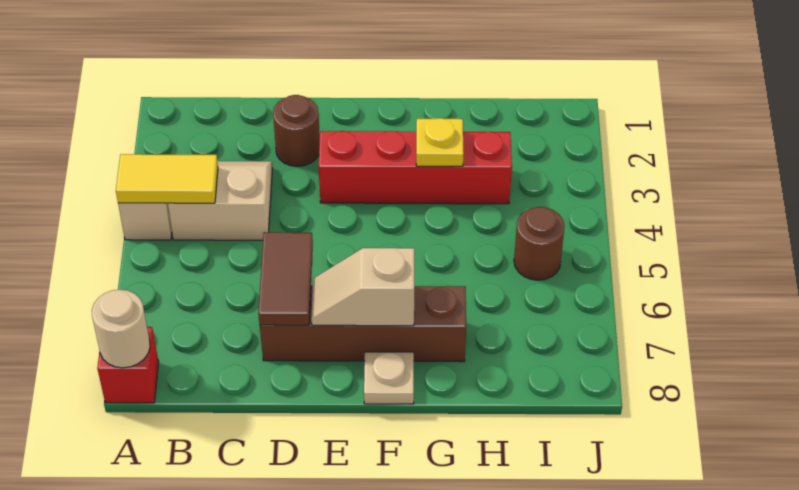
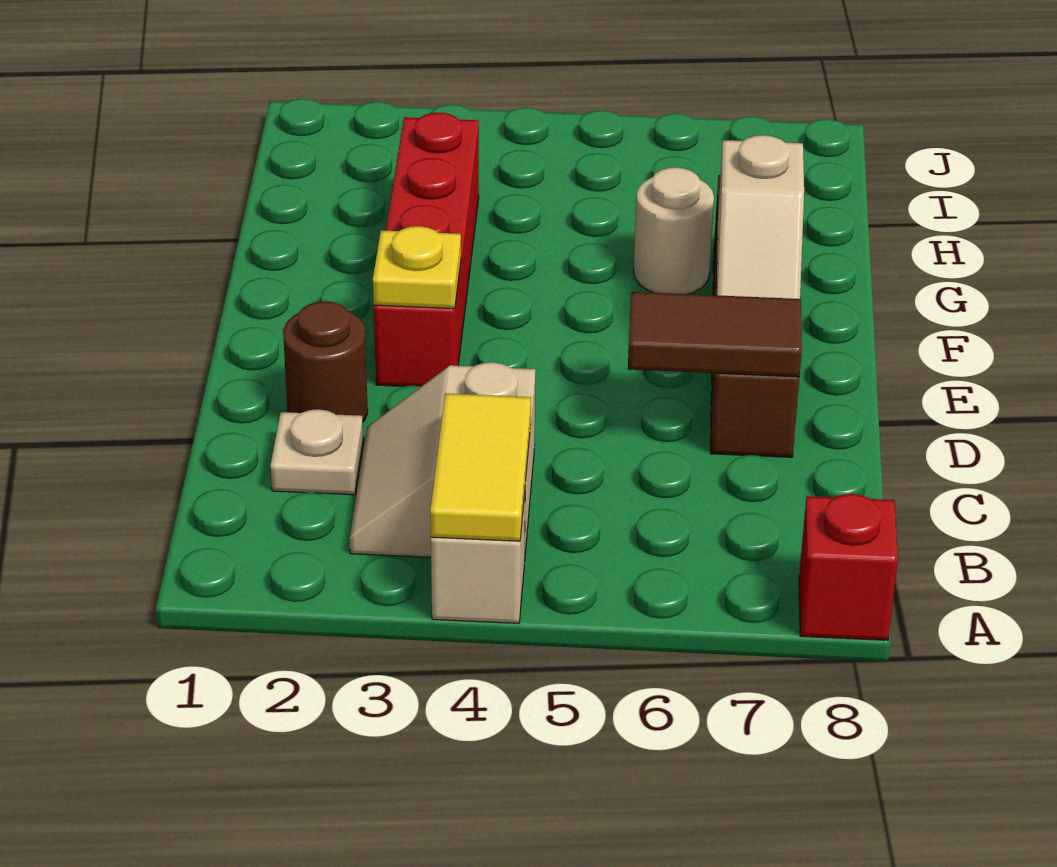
tan round brick A8 level 2 -> tan round brick G6 level 1
tan plate F8 level 1 -> tan plate C2 level 1
yellow plate G3 level 2 -> yellow plate E3 level 2
brown round brick I5 level 1 -> none

